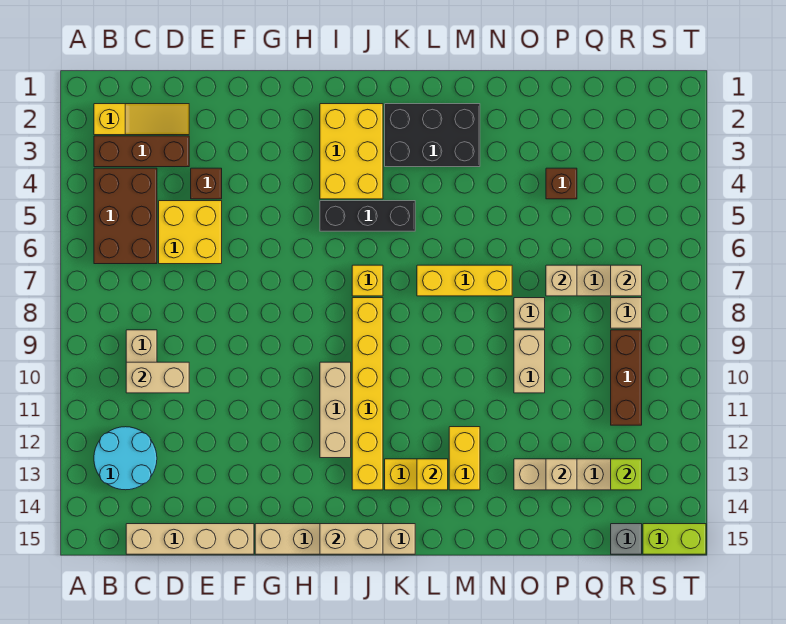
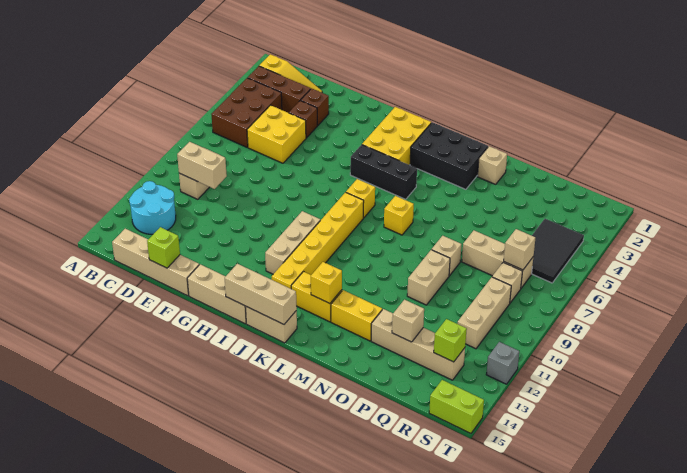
none -> lime brick E15 level 2
tan brick I15:J15 level 2 -> tan brick I15:K15 level 2
yellow brick L7:N7 level 1 -> yellow brick L7 level 1
yellow brick M12:M13 level 1 -> yellow brick M13:N13 level 1
brown brick P4 level 1 -> brown brick E3 level 1
tan brick P7 level 2 -> tan brick N2 level 1
none -> black tile R4:S6 level 1
brown brick R9:R11 level 1 -> tan brick R9:R11 level 1
grey brick R15 level 1 -> grey brick T12 level 1

